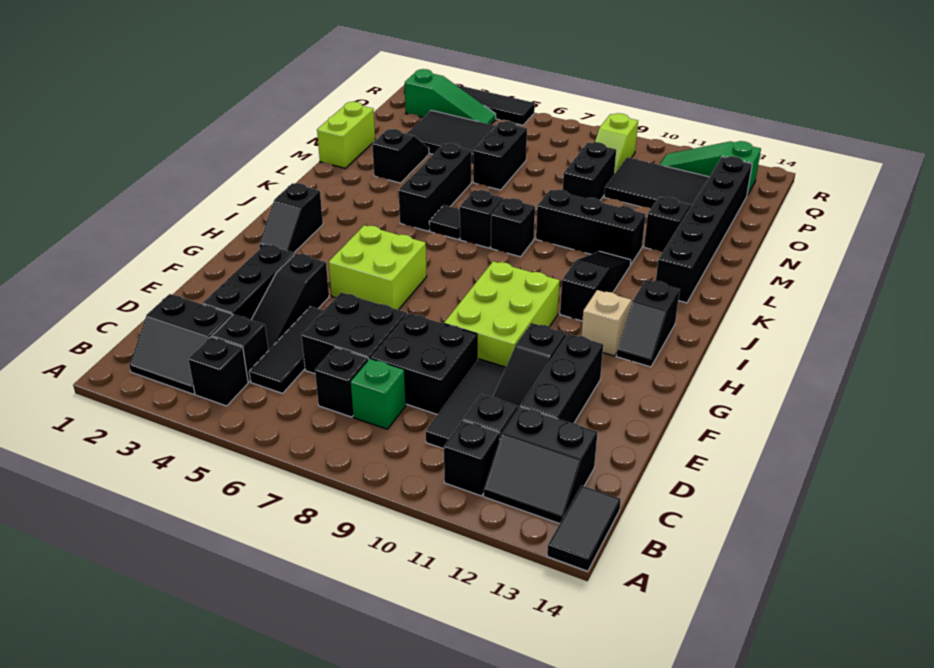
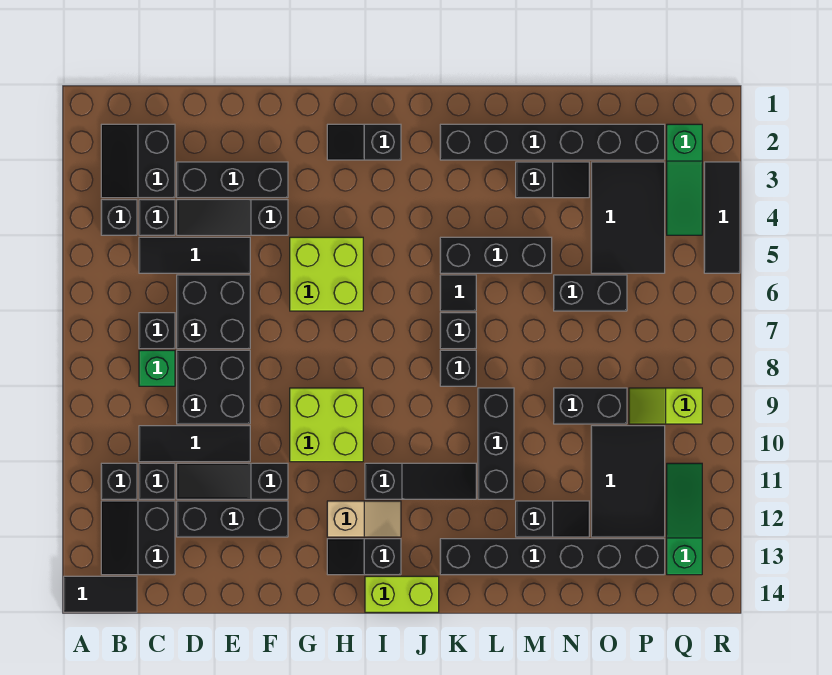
lime brick F9:H10 level 1 -> lime brick G9:H10 level 1
none -> black brick K2:P2 level 1
lime brick M1:N1 level 1 -> lime brick I14:J14 level 1

